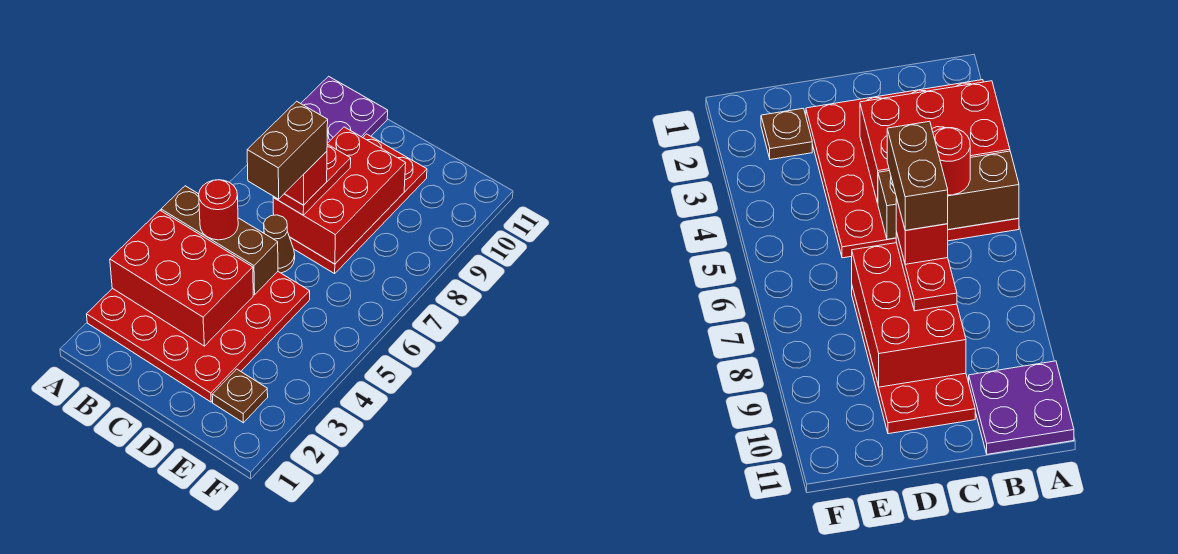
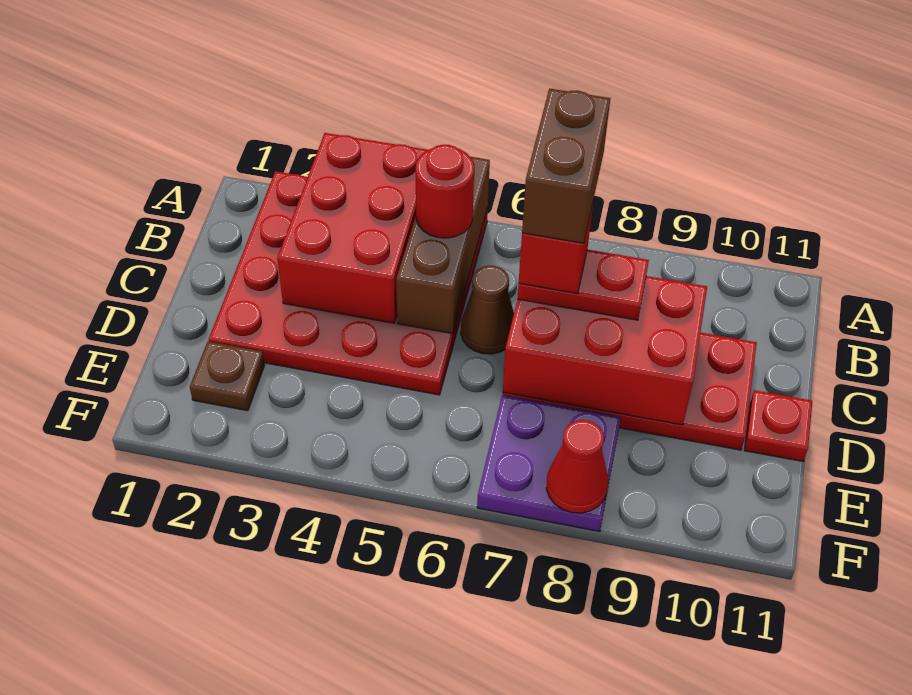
purple plate A10:B11 level 1 -> purple plate E7:F8 level 1
brown brick C6:C7 level 5 -> brown brick B7:C7 level 5
none -> red plate D11 level 1
none -> red cone F8 level 2

